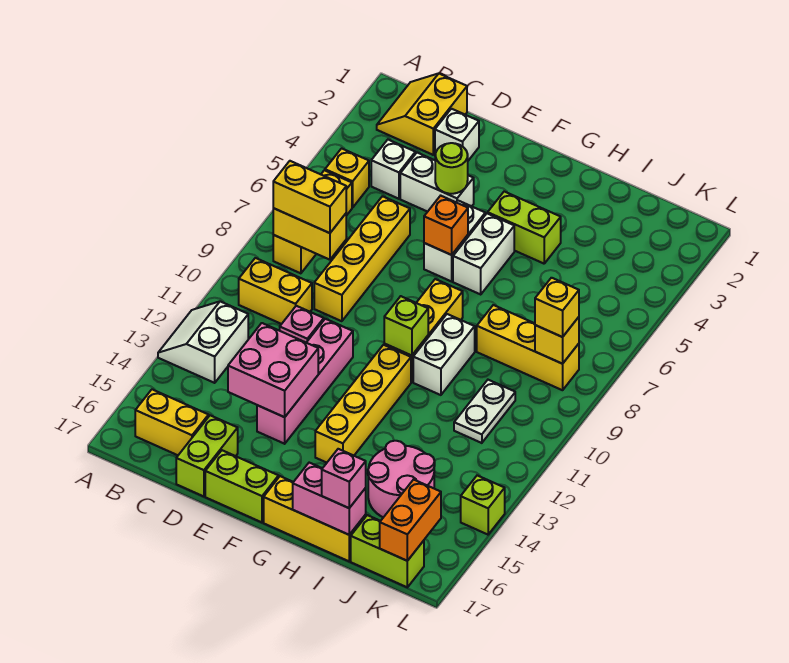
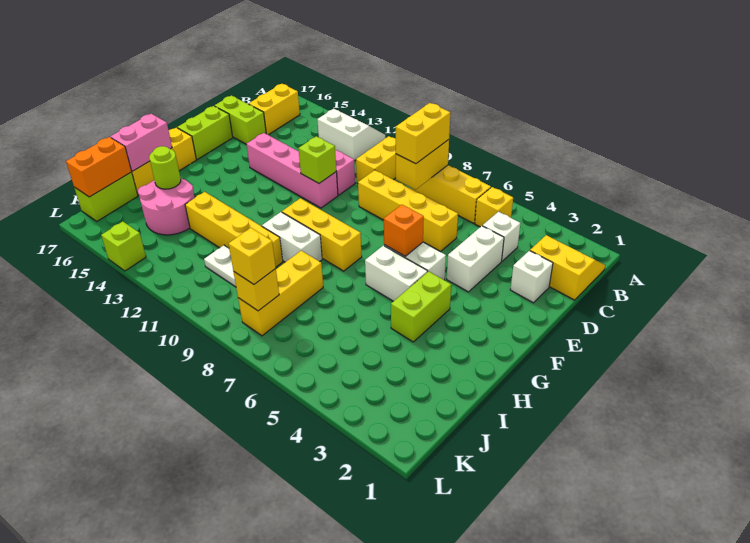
pink brick D13:E14 level 2 -> none
lime round brick E4 level 2 -> lime round brick I15 level 2
lime brick G10 level 2 -> lime brick E11 level 2
yellow brick G11:G14 level 1 -> yellow brick I10:I13 level 1
pink brick I17 level 3 -> none
orange brick K16:K17 level 2 -> orange brick J17:K17 level 2

